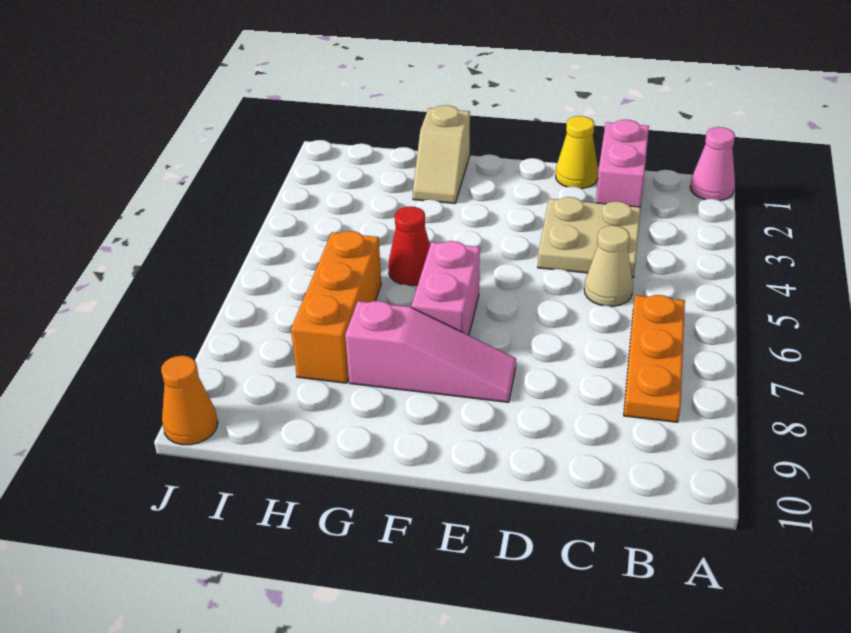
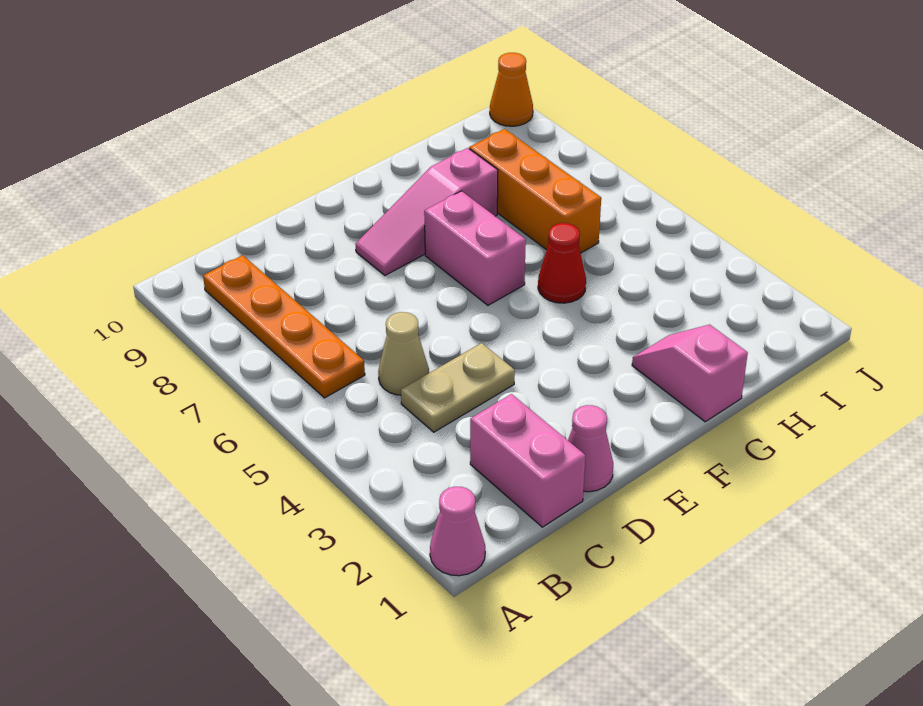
orange plate B6:B8 level 1 -> orange plate B6:B9 level 1
tan plate C3:D4 level 1 -> tan plate C4:D4 level 1
yellow cone D1 level 1 -> pink cone D1 level 1
tan slope G1:G2 level 1 top 1 -> pink slope G1:G2 level 1 top 1

